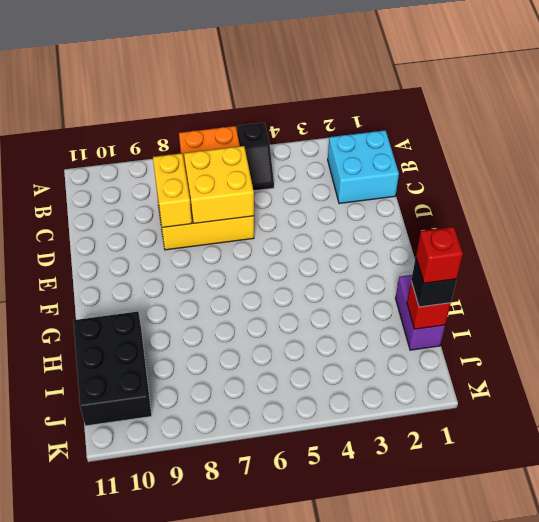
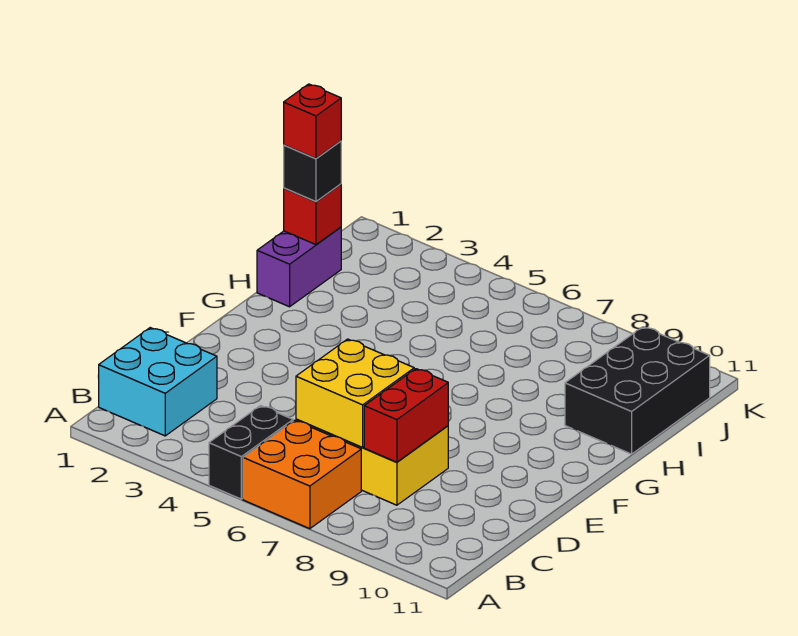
black slope A5:B5 level 1 top A -> black brick A5:B5 level 1
yellow brick C8:D8 level 2 -> red brick C8:D8 level 2

